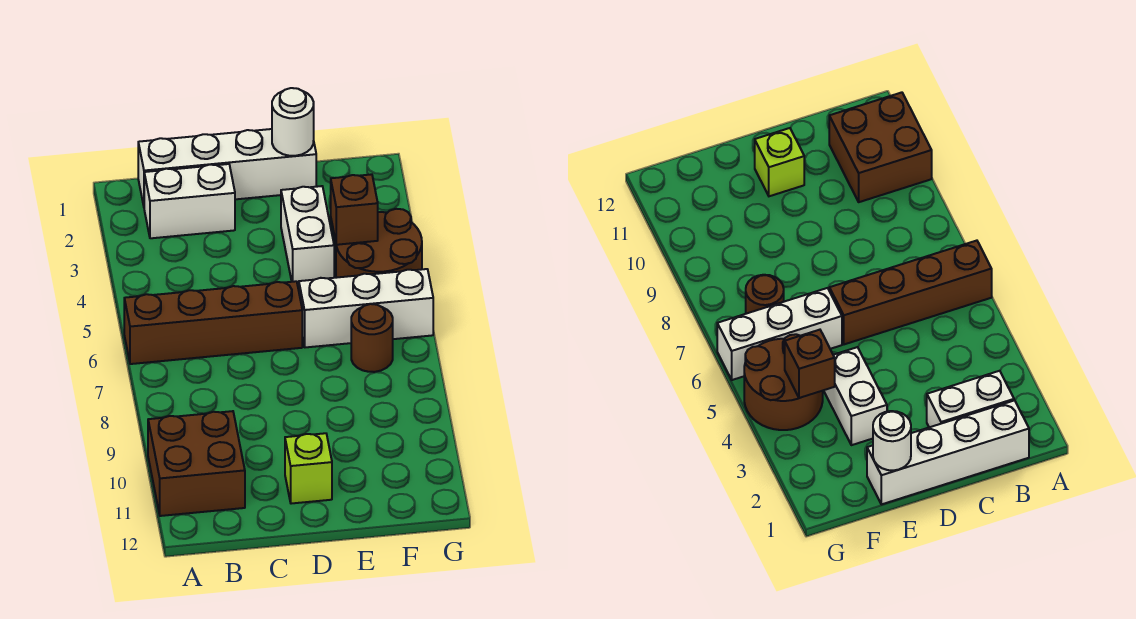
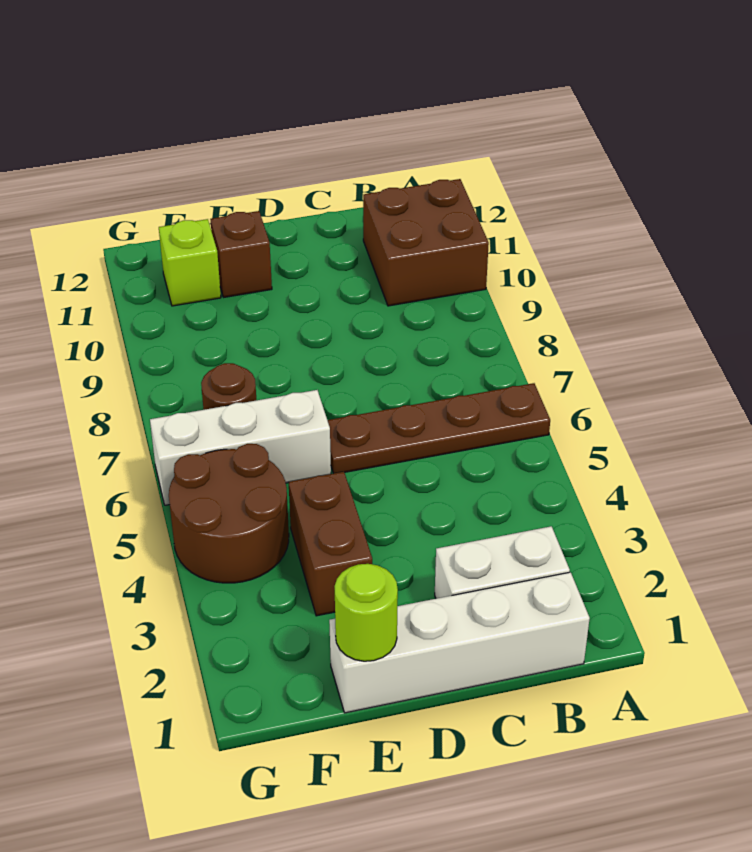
brown brick A6:D6 level 1 -> brown plate A6:D6 level 1
lime brick D11 level 1 -> lime brick F11 level 1
white round brick E1 level 2 -> lime round brick E1 level 2
white brick E3:E4 level 1 -> brown brick E3:E4 level 1
brown brick F4 level 2 -> brown brick E11 level 1

